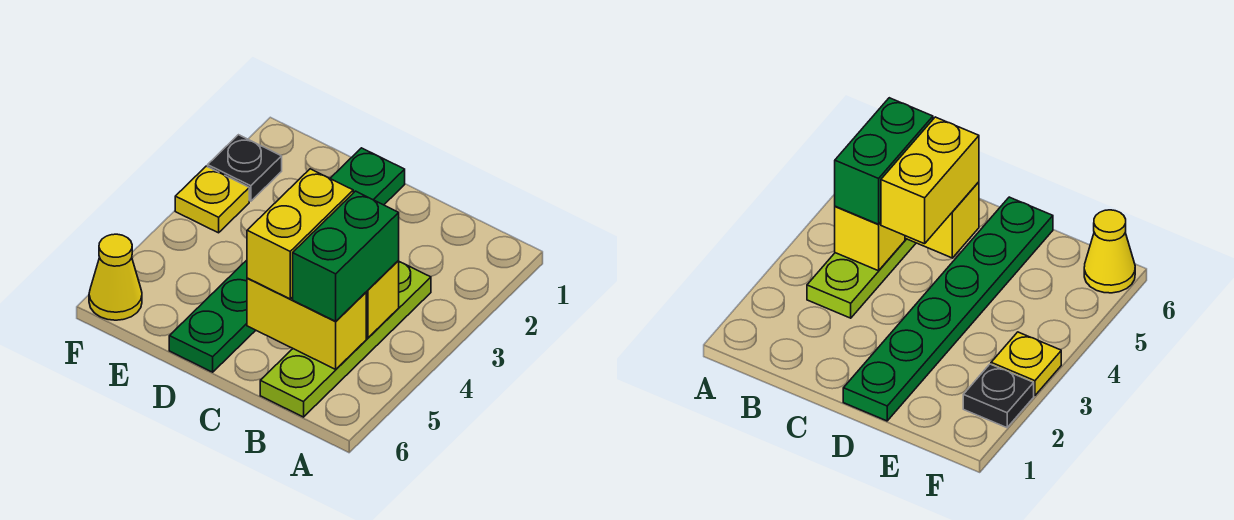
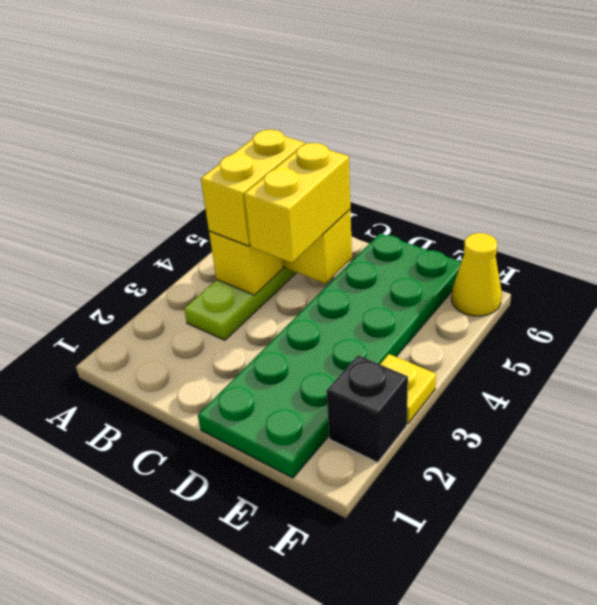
green brick B4:B5 level 3 -> yellow brick B4:B5 level 3
green plate D1:D6 level 1 -> green plate D1:E6 level 1
black plate F2 level 1 -> black brick F2 level 1

